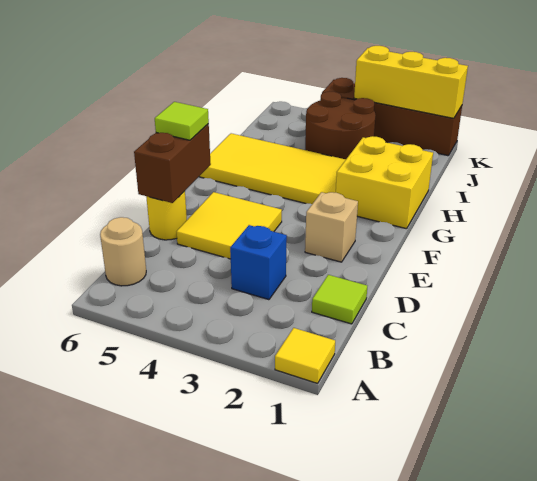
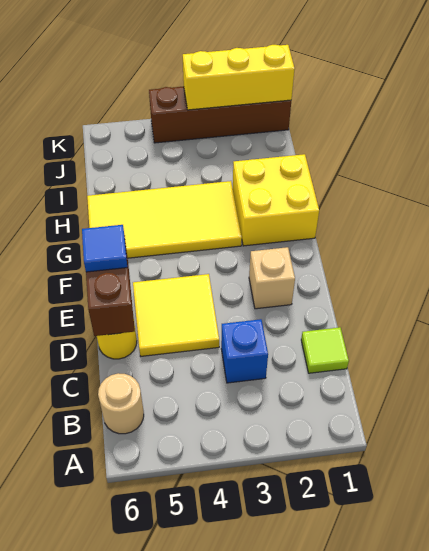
yellow tile A1 level 1 -> none
lime tile E6 level 3 -> blue tile E6 level 3
brown round brick I3:J4 level 1 -> none

